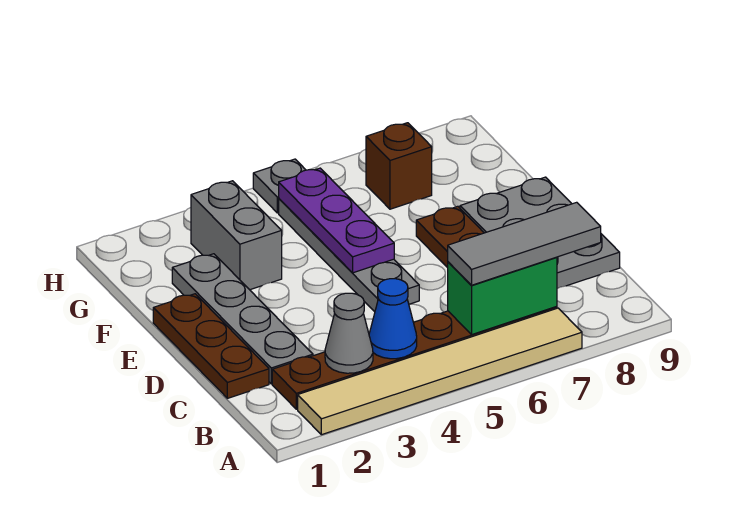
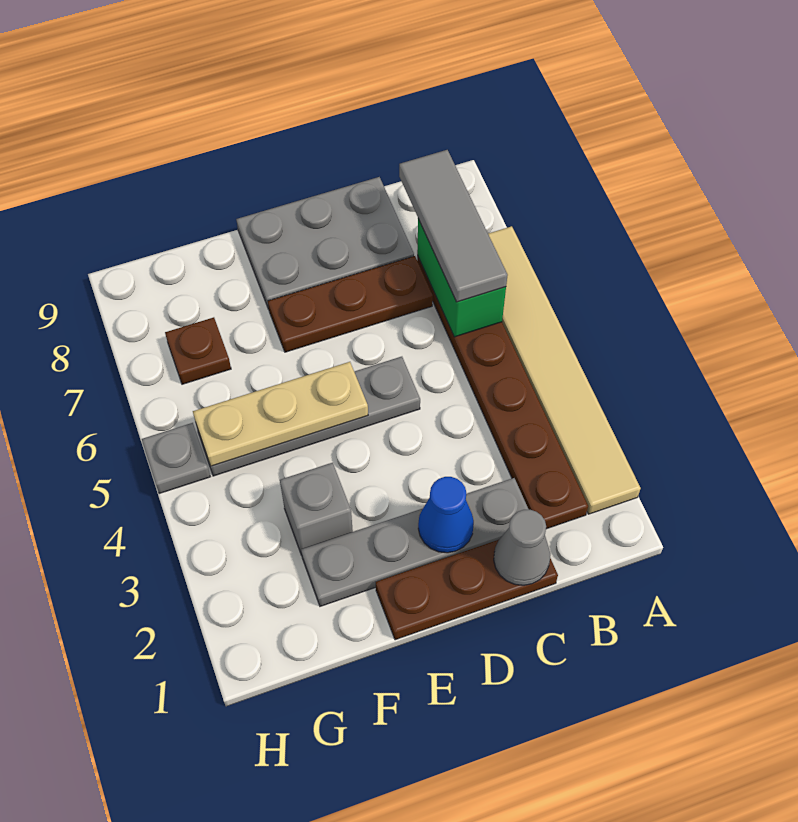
grey cone B3 level 2 -> grey cone C1 level 2
blue cone B4 level 2 -> blue cone D2 level 2
purple plate E5:G5 level 2 -> tan plate E5:G5 level 2
grey brick F3:G3 level 1 -> grey brick F3 level 1
brown brick G7 level 1 -> brown plate G7 level 1

